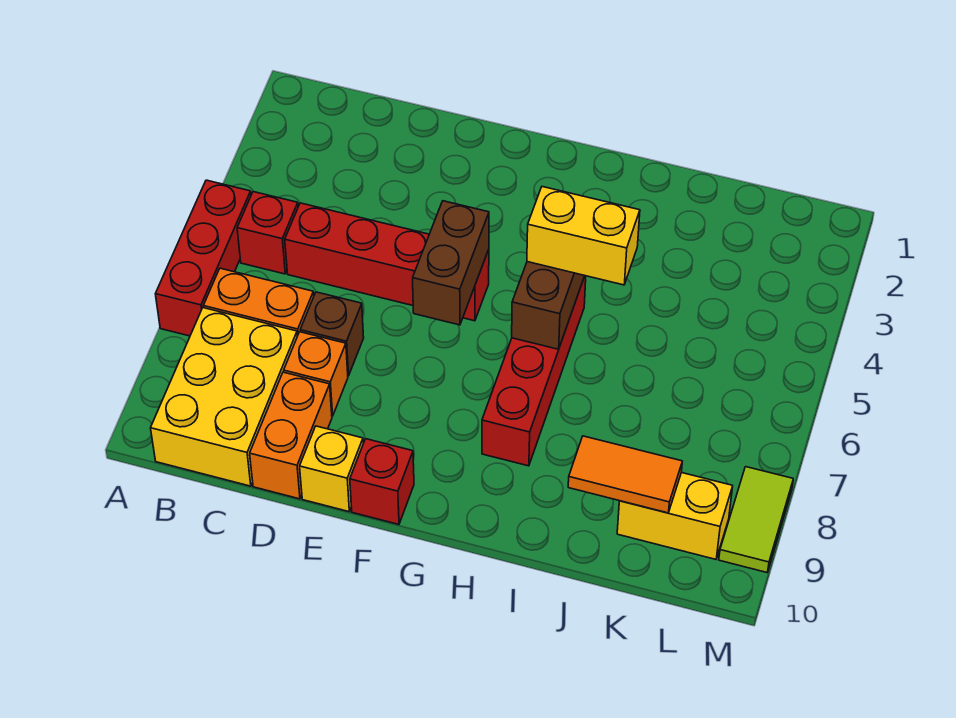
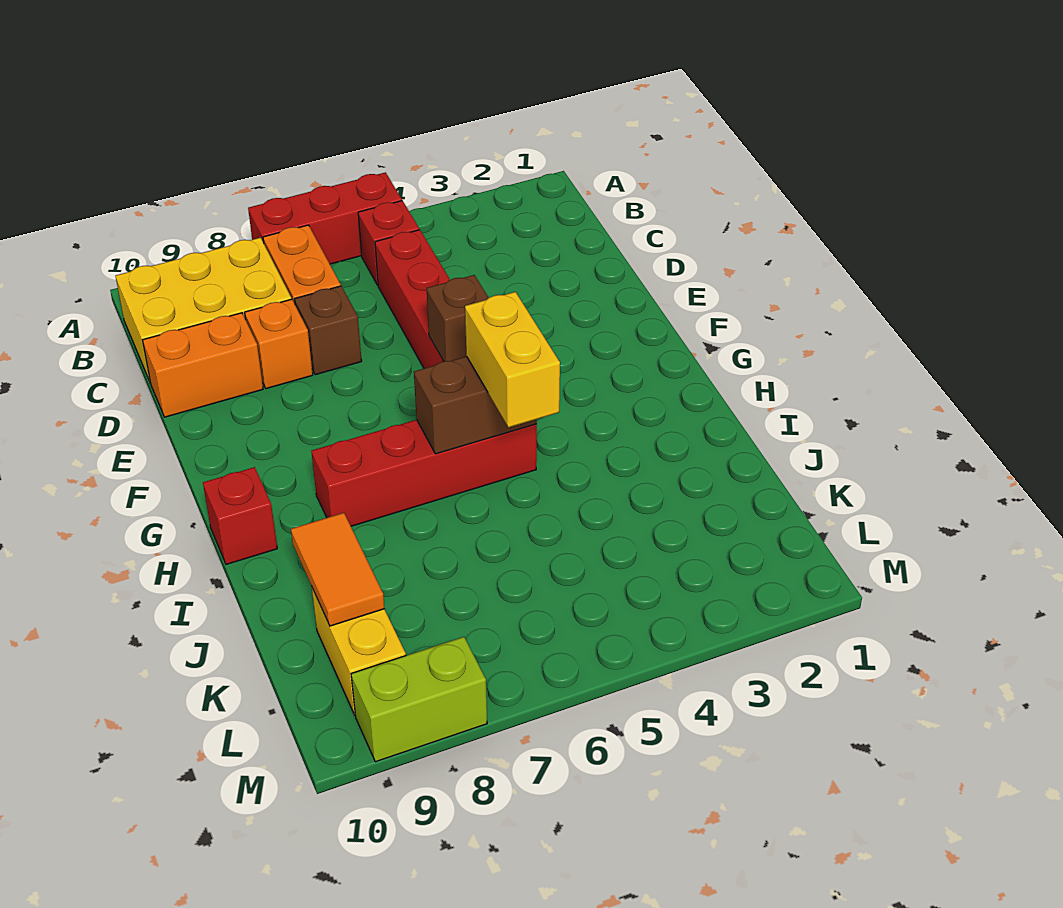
yellow brick E10 level 1 -> none
brown brick F5:F6 level 2 -> brown brick F5 level 2
red brick F10 level 1 -> red brick H10 level 1
lime tile M8:M9 level 1 -> lime brick M8:M9 level 1

